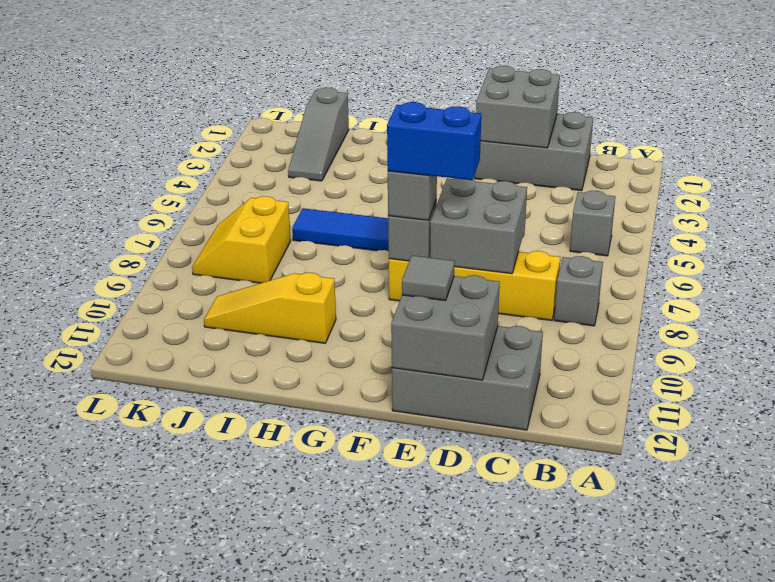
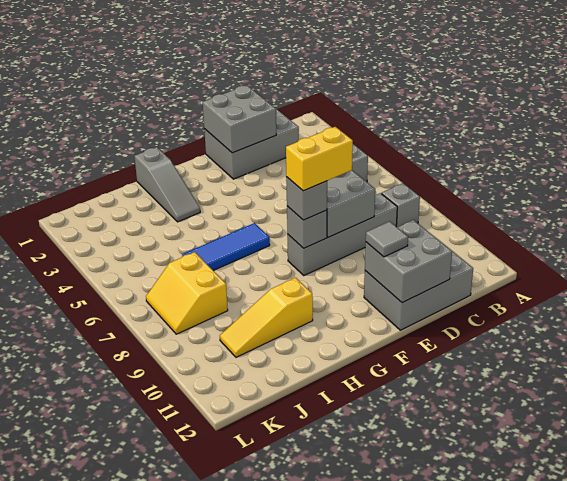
yellow brick C8:F8 level 1 -> grey brick C8:F8 level 1
blue brick E8:F8 level 4 -> yellow brick E8:F8 level 4
grey slope J1:J3 level 1 top 1 -> grey slope H1:H3 level 1 top 1

